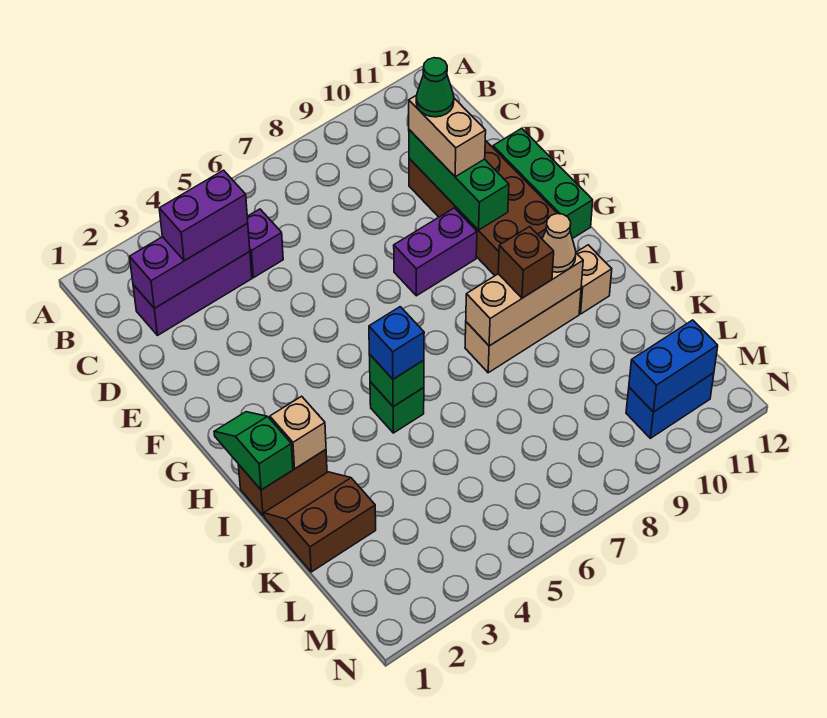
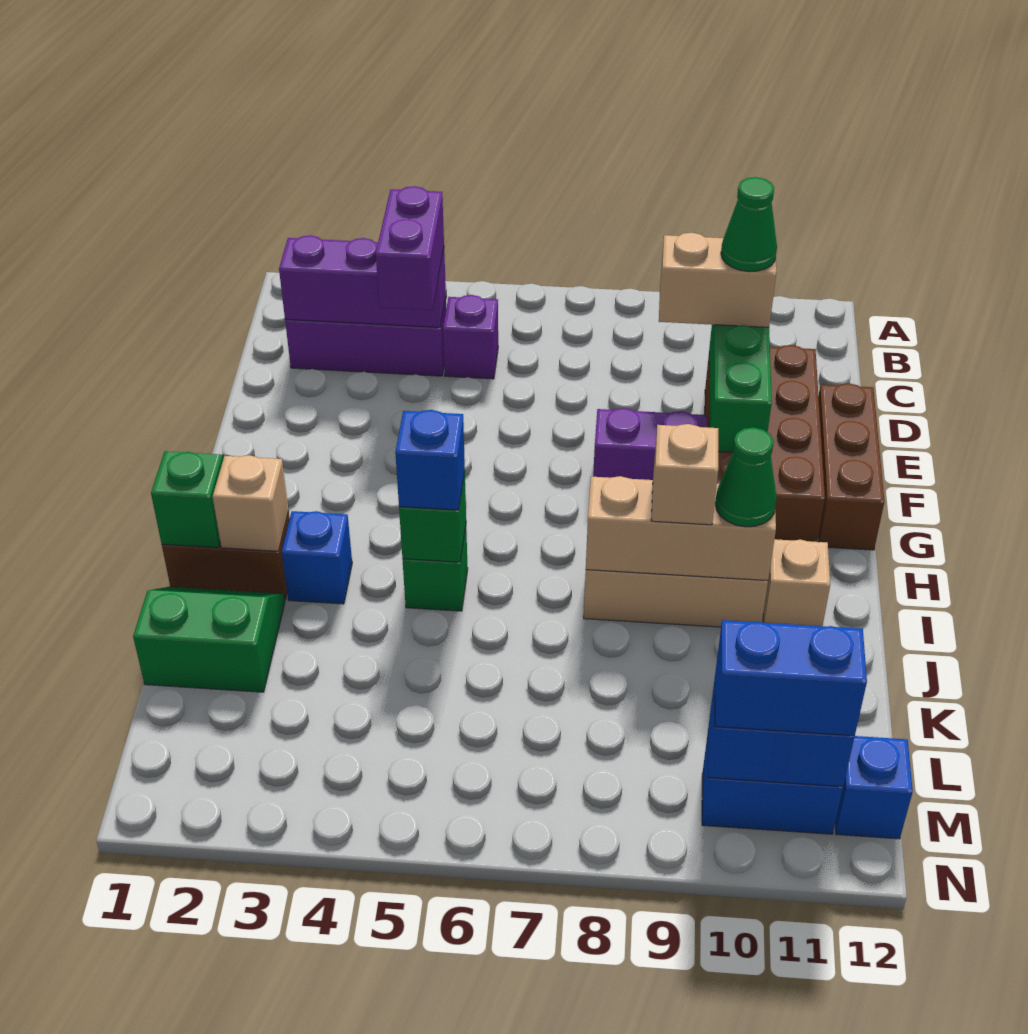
purple brick C3:C4 level 3 -> purple brick C4:D4 level 3
tan brick D10:E10 level 3 -> tan brick D9:D10 level 3
green brick E12:G12 level 1 -> brown brick E12:G12 level 1
none -> blue brick I3 level 1
brown brick I9 level 3 -> tan brick I9 level 3
tan cone I10 level 3 -> green cone I10 level 3
brown slope J1:K2 level 1 top K -> green slope J1:K2 level 1 top K
none -> blue brick M10:M11 level 3
none -> blue brick M12 level 1

